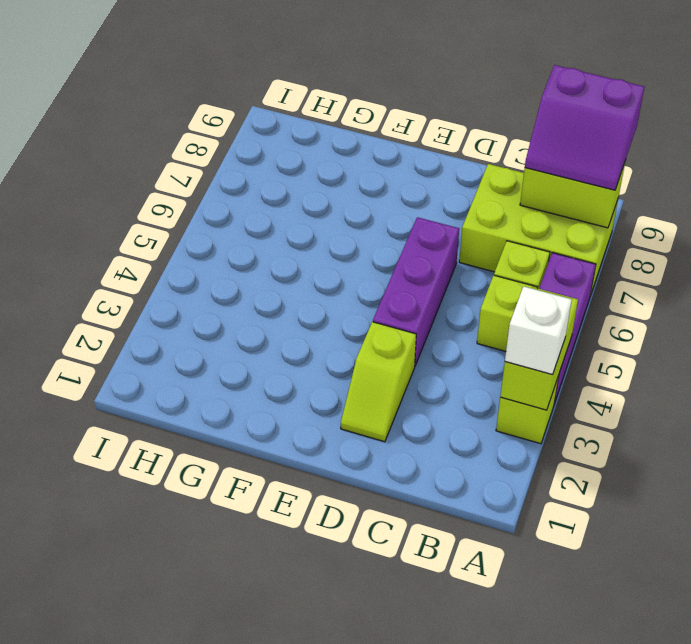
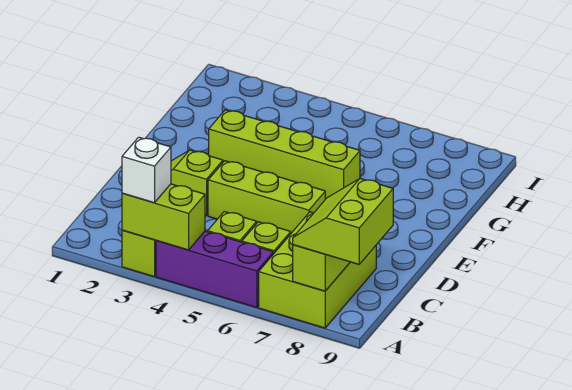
purple slope A8:B9 level 3 top 9 -> lime slope A8:B9 level 3 top 9
purple brick D4:D6 level 1 -> lime brick D4:D6 level 1
none -> lime brick F3:F6 level 1

